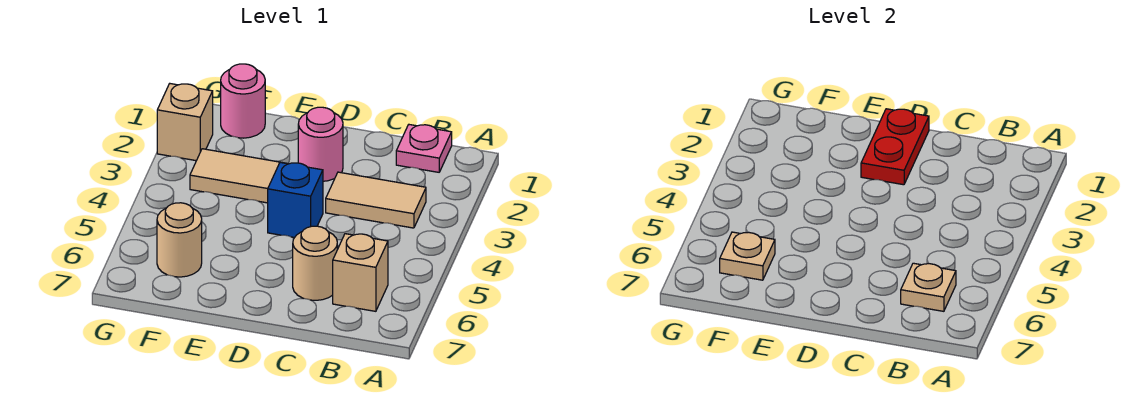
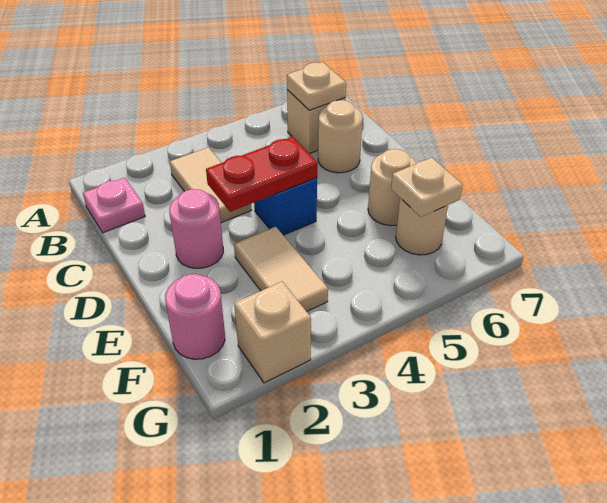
red plate D1:D2 level 2 -> red plate D3:D4 level 2
none -> tan round brick E6 level 1

